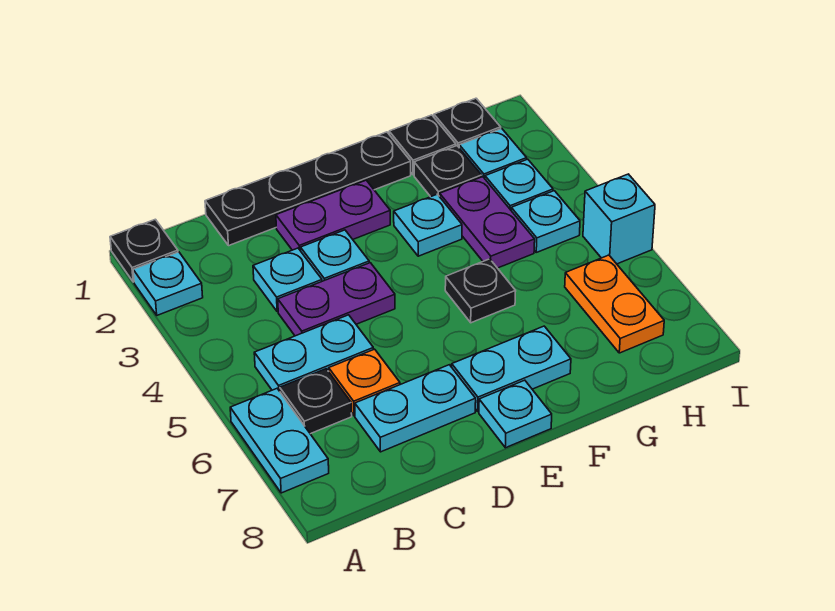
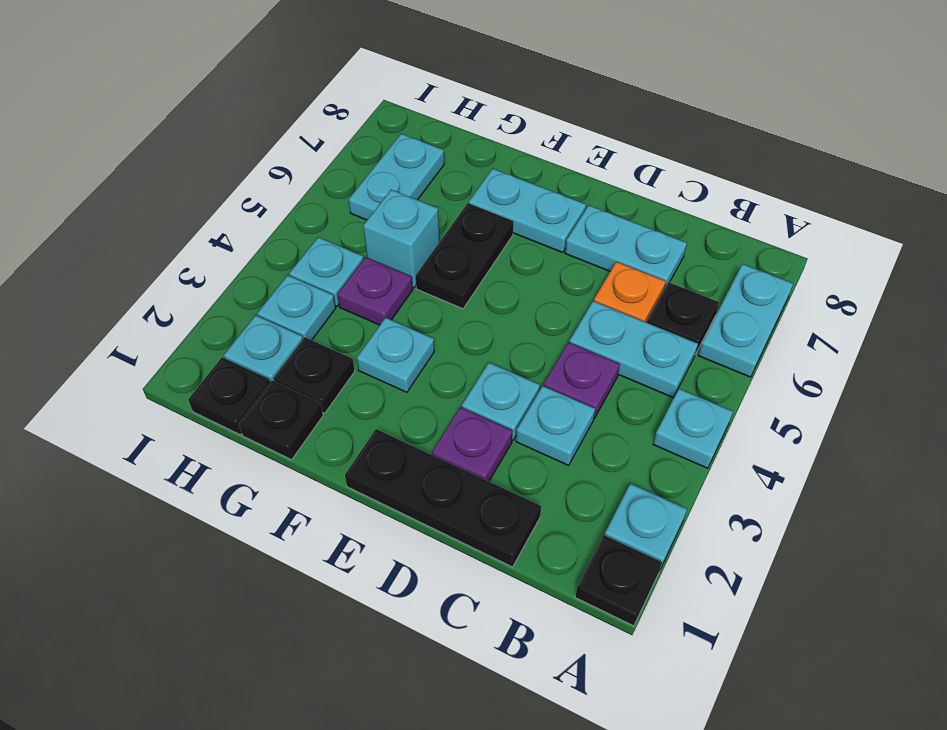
black plate C1:F1 level 1 -> black plate C1:E1 level 1
purple plate C4:D4 level 1 -> purple plate C4 level 1
purple plate D2:E2 level 1 -> purple plate D2 level 1
cyan plate E8 level 1 -> cyan plate A4 level 1
black plate F5 level 1 -> black plate F5:F6 level 1
purple plate G3:G4 level 1 -> purple plate G4 level 1
orange plate H6:H7 level 1 -> cyan plate H6:H7 level 1
cyan brick I5 level 1 -> cyan brick G5 level 1

